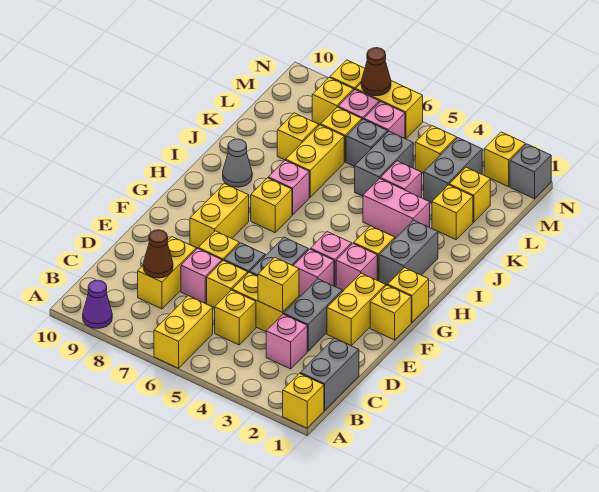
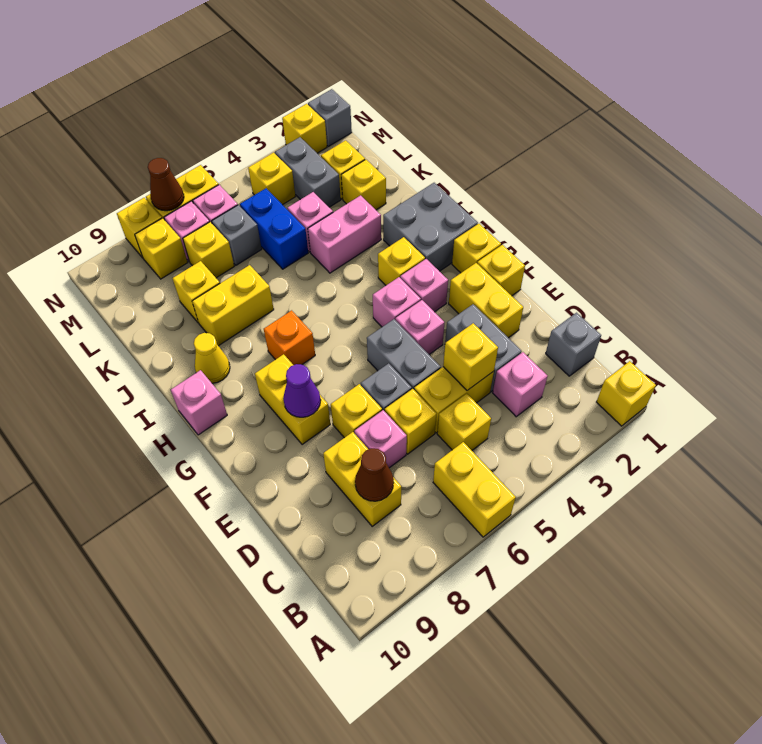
purple cone A9 level 1 -> purple cone F8 level 2
grey brick B1:C1 level 1 -> grey brick C1 level 1
grey brick H2:I2 level 1 -> grey brick H1:I2 level 1
yellow brick H7 level 1 -> orange brick H7 level 1
pink brick I7 level 1 -> pink brick H10 level 1
grey cone I9 level 1 -> yellow cone I9 level 1
yellow brick J7:K7 level 1 -> yellow brick J7:J8 level 1
grey brick K5:L5 level 1 -> blue brick K5:L5 level 1

